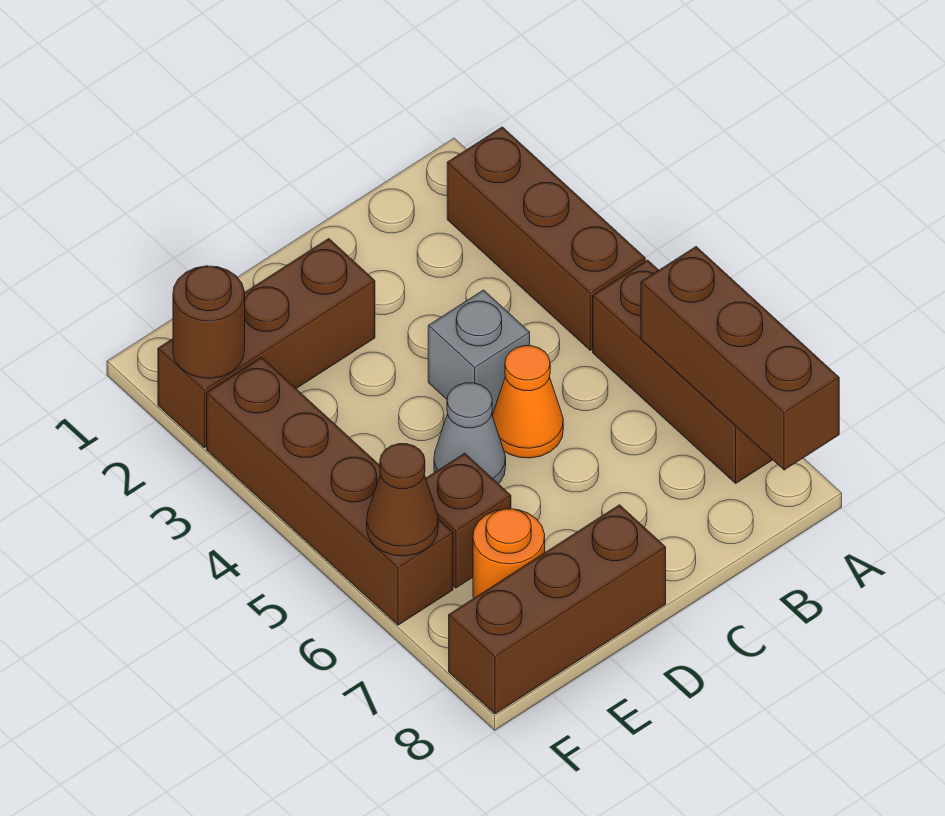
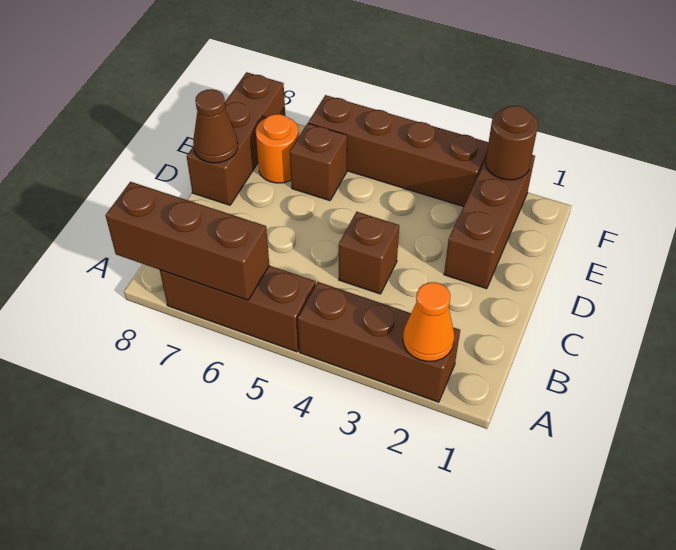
grey brick C4 level 1 -> brown brick C4 level 1
orange cone C5 level 1 -> orange cone A2 level 2
grey cone D5 level 1 -> none
brown cone F6 level 2 -> brown cone D8 level 2

